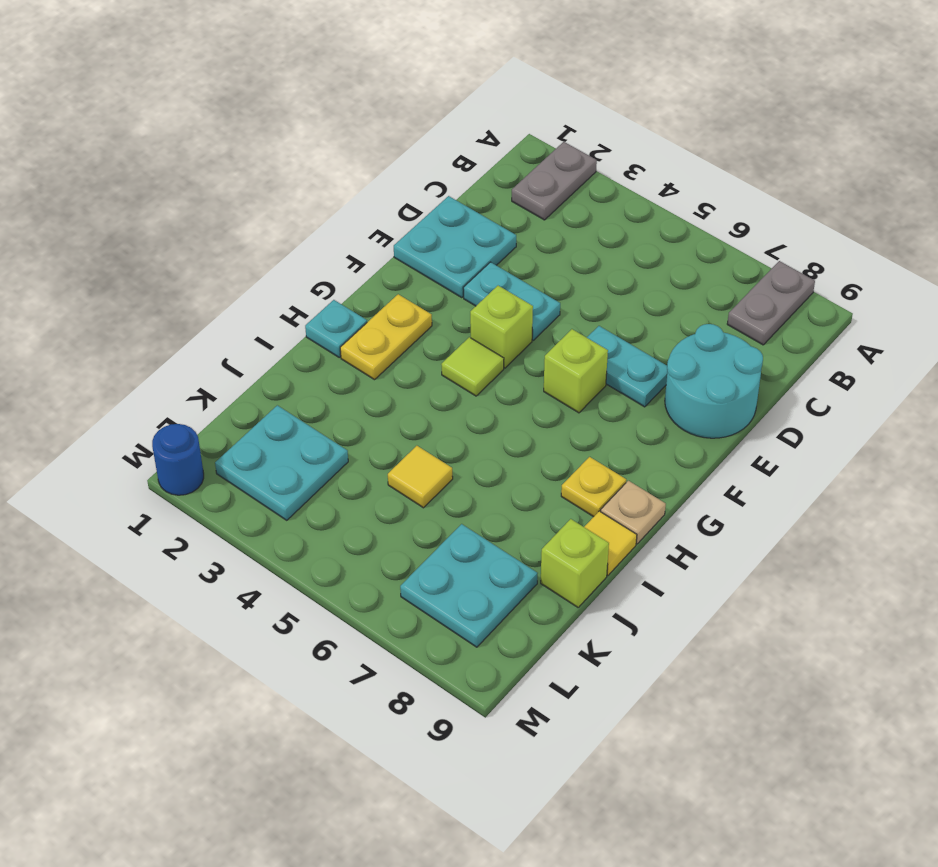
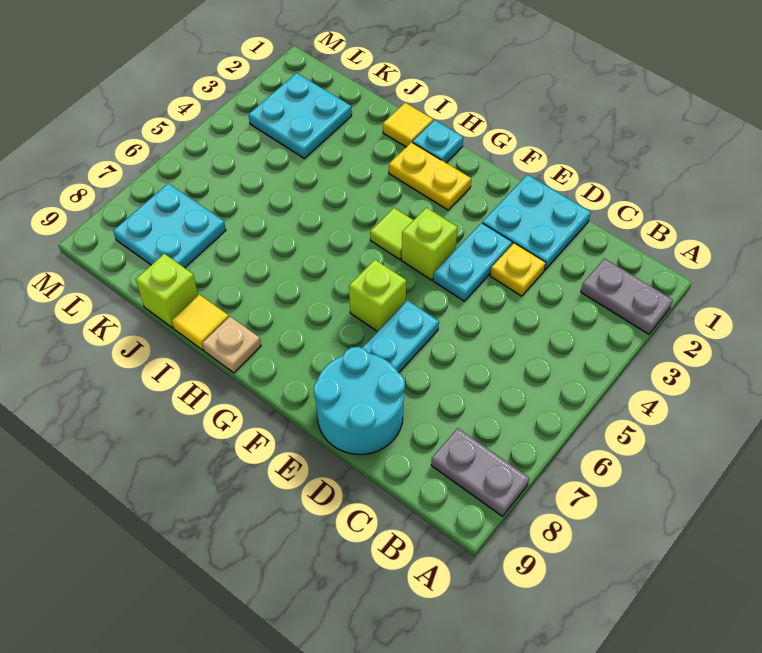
yellow plate H8 level 1 -> yellow plate D3 level 1
yellow tile J5 level 1 -> yellow tile I1 level 1
blue round brick M1 level 1 -> none

